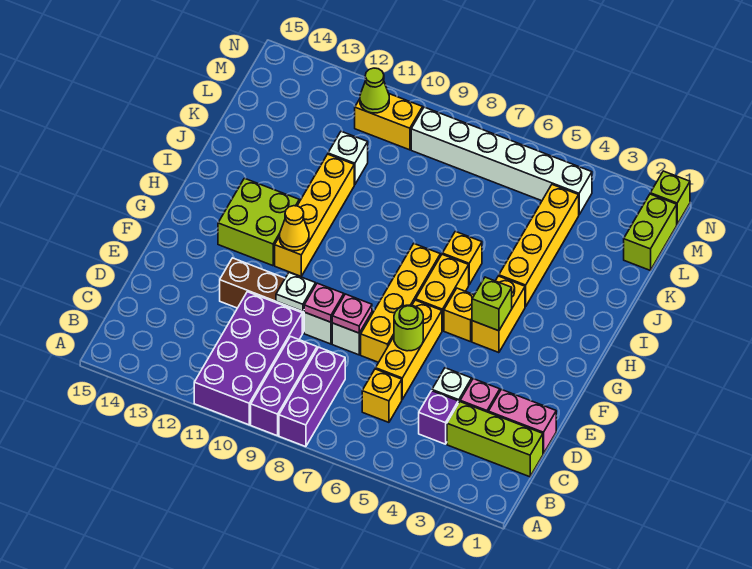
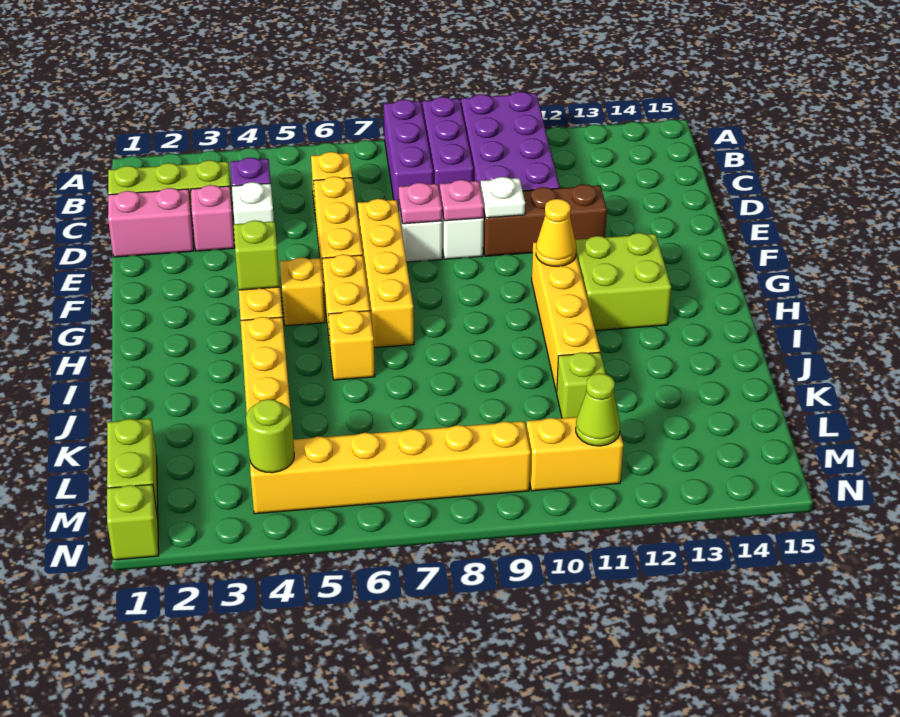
lime round brick E6 level 2 -> lime round brick M4 level 2
white brick K11 level 1 -> lime brick K11 level 1
white brick M4:M9 level 1 -> yellow brick M4:M9 level 1

